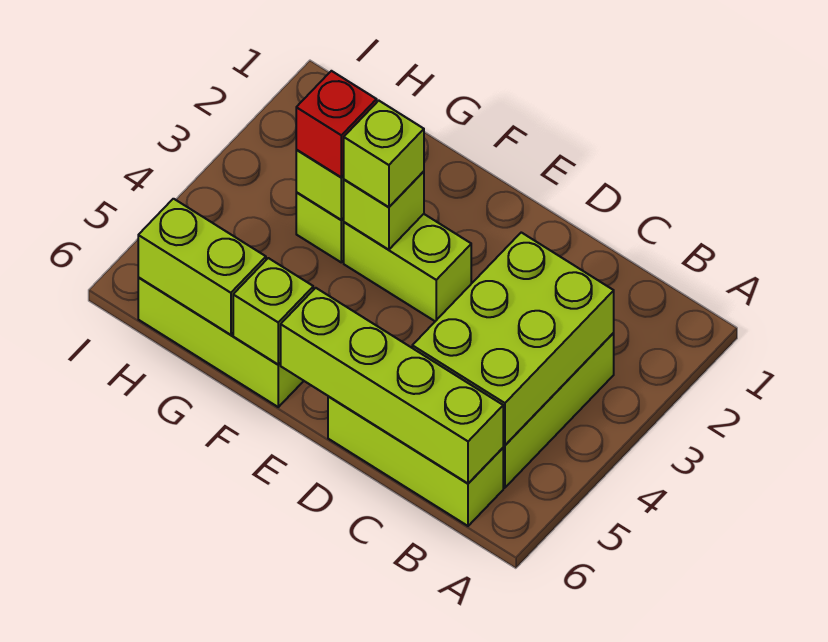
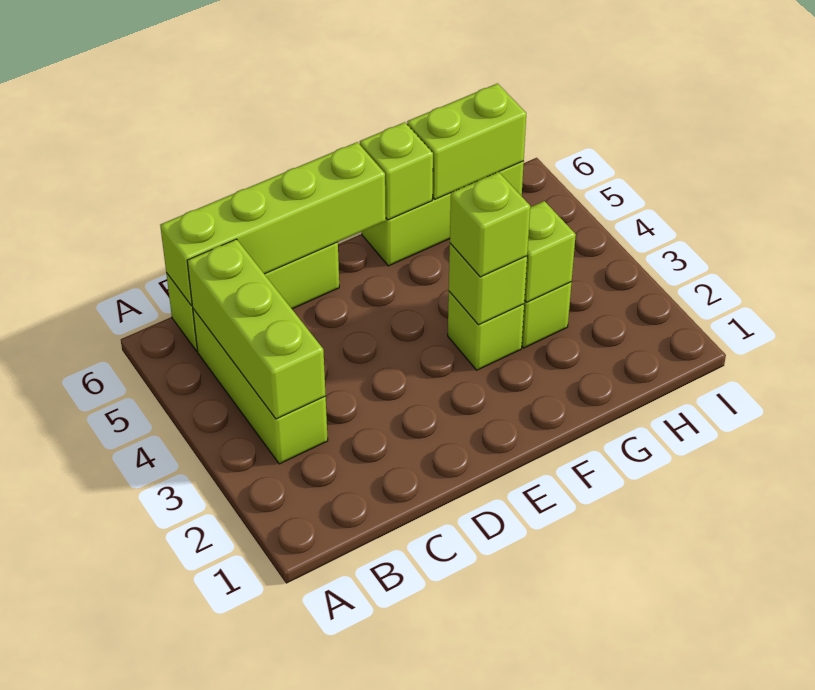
lime brick B3:C5 level 2 -> lime brick B3:B5 level 2
lime brick E3:F3 level 1 -> lime brick F3 level 1
red brick G3 level 3 -> none

